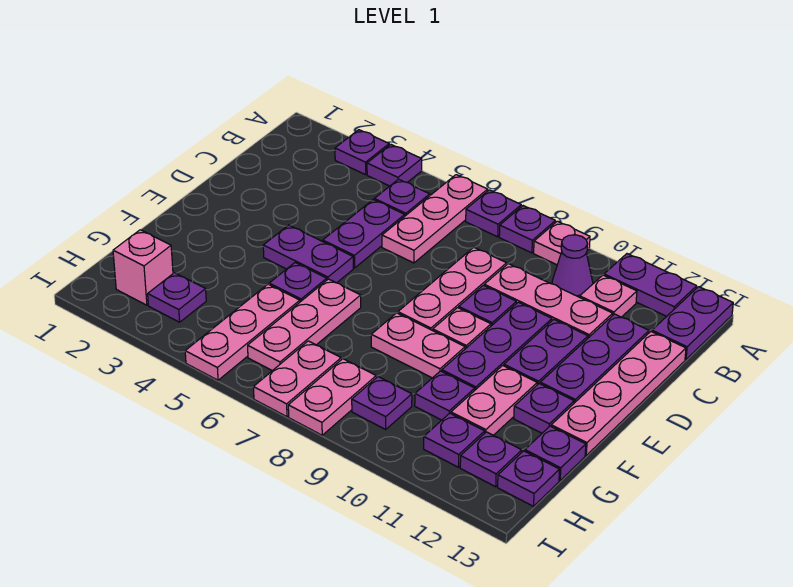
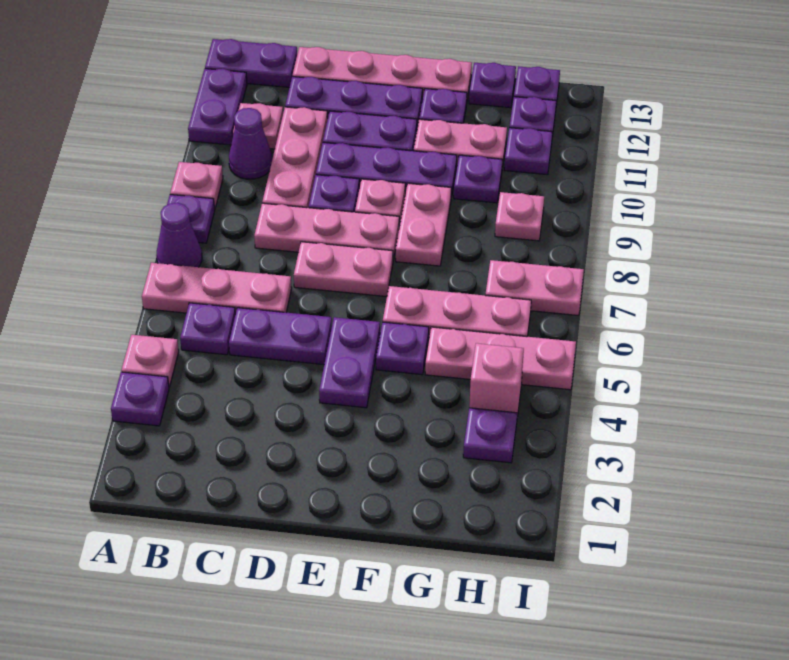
purple plate A4 level 1 -> pink plate A4 level 1
purple plate A7 level 1 -> purple cone A7 level 1
pink brick H2 level 1 -> pink brick H4 level 1
pink plate H8:I8 level 1 -> pink plate D7:E7 level 1
purple plate H9 level 1 -> pink plate H9 level 1

